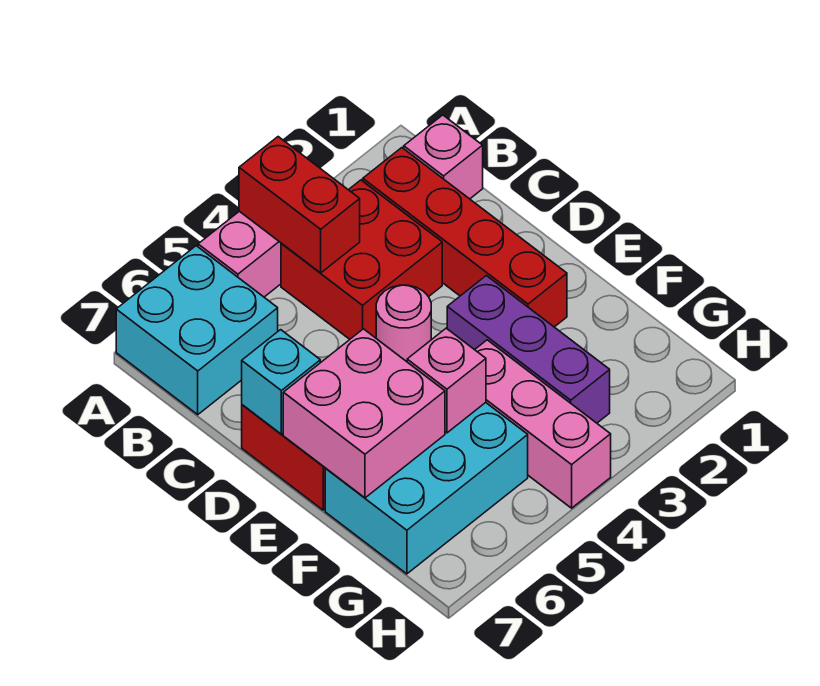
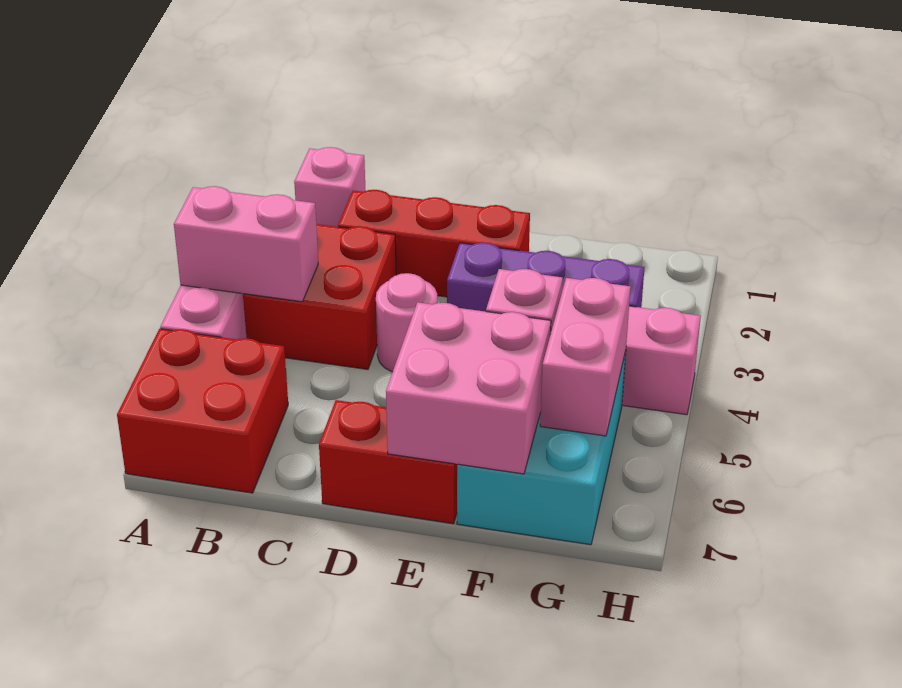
red brick A4:B4 level 2 -> pink brick A4:B4 level 2
cyan brick A6:B7 level 1 -> red brick A6:B7 level 1
red brick B2:E2 level 1 -> red brick C2:E2 level 1
cyan brick D7 level 2 -> none
none -> pink brick G5:G6 level 2

